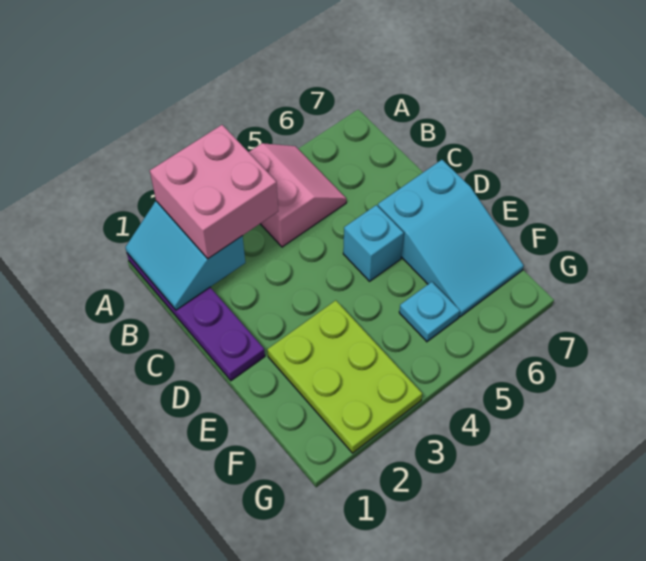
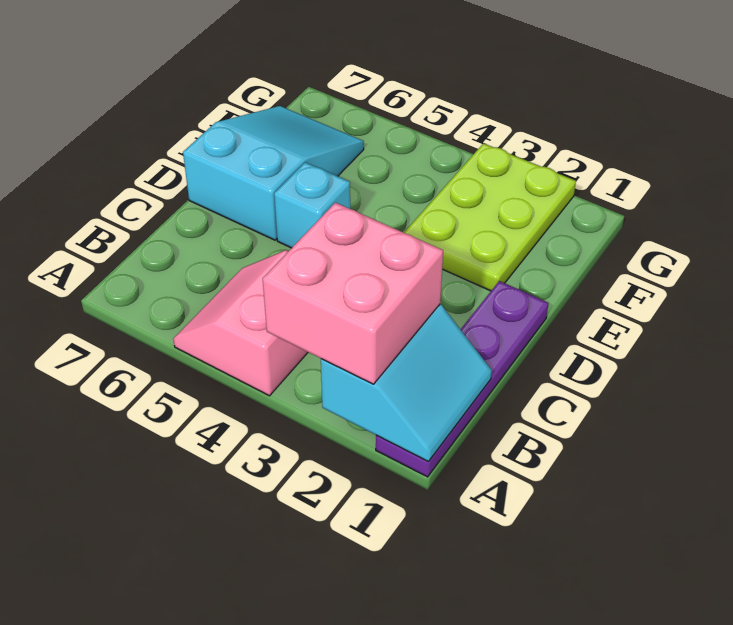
cyan plate F5 level 1 -> none

